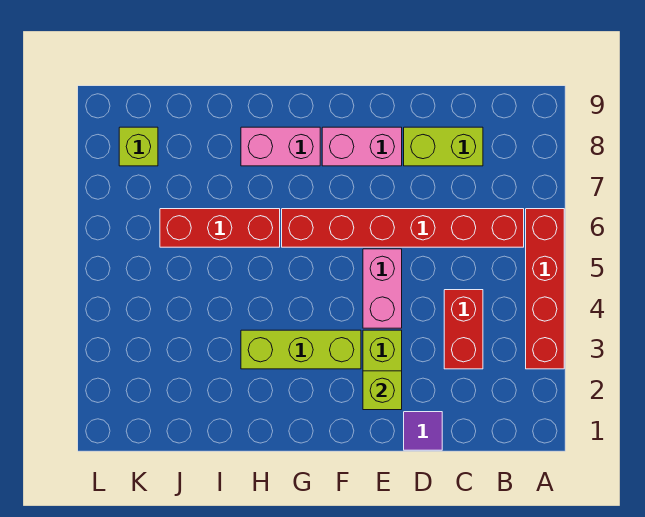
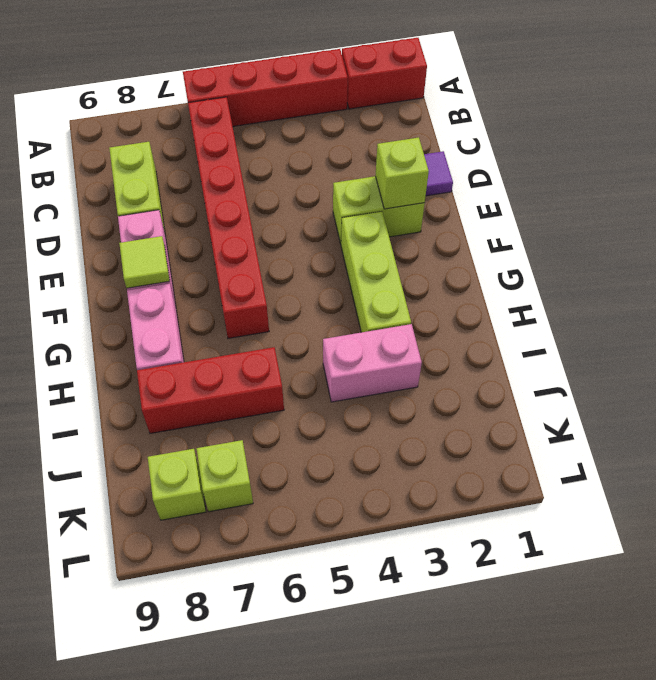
red brick C3:C4 level 1 -> red brick A1:A2 level 1
pink brick E4:E5 level 1 -> pink brick I3:I4 level 1
none -> lime tile F8 level 2
red brick H6:J6 level 1 -> red brick I6:I8 level 1
none -> lime brick K7 level 1

